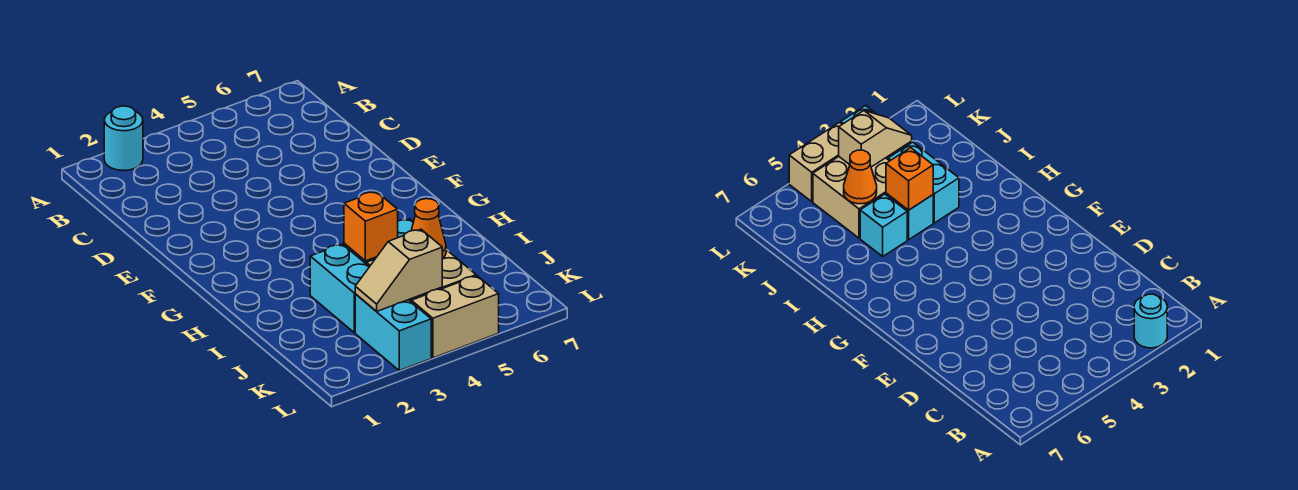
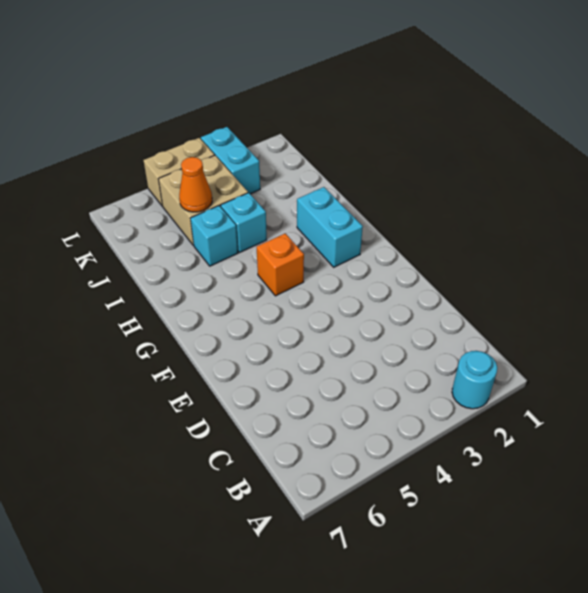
cyan brick I3:J3 level 1 -> cyan brick G2:H2 level 1
orange brick I4 level 2 -> orange brick G4 level 1
tan slope K3:K4 level 2 top 4 -> none

